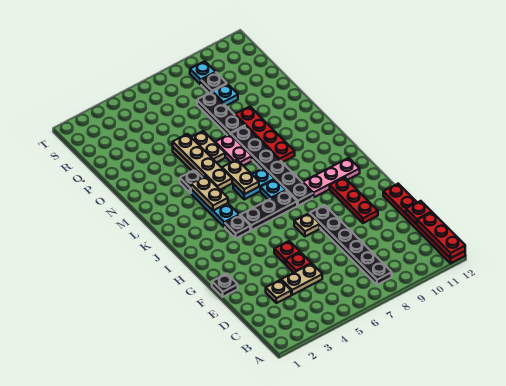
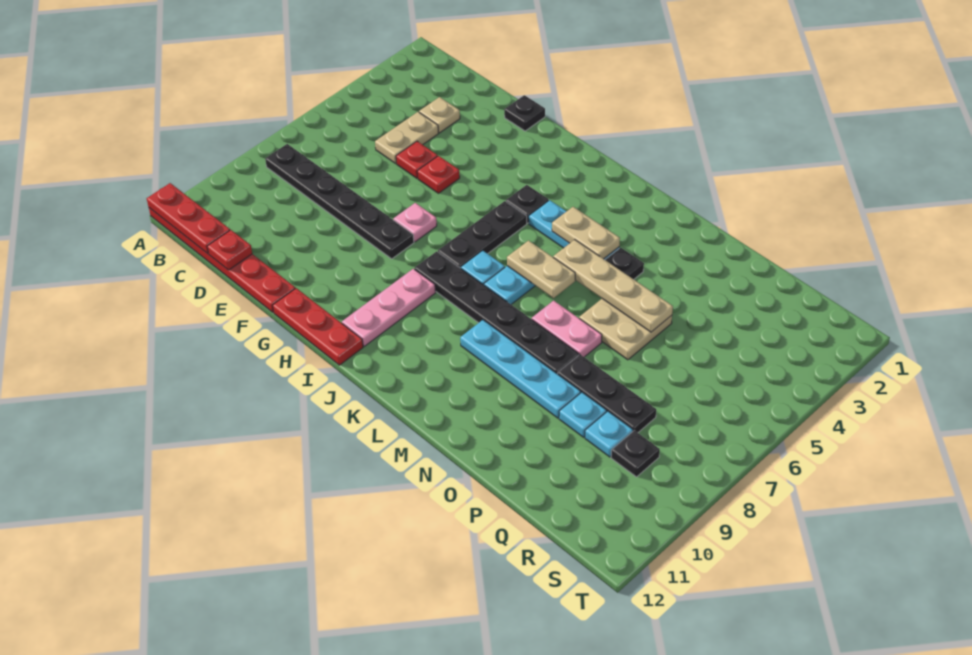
red plate F10:H10 level 1 -> red plate G12:I12 level 1
tan plate G7 level 1 -> pink plate G7 level 1
red plate L9:O9 level 1 -> cyan plate L9:O9 level 1
cyan plate S9 level 1 -> cyan plate P9 level 1

